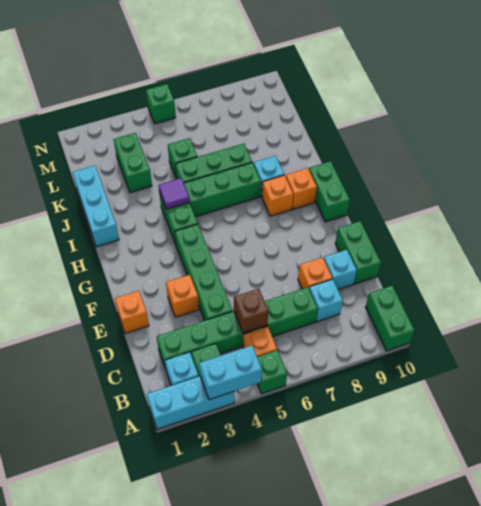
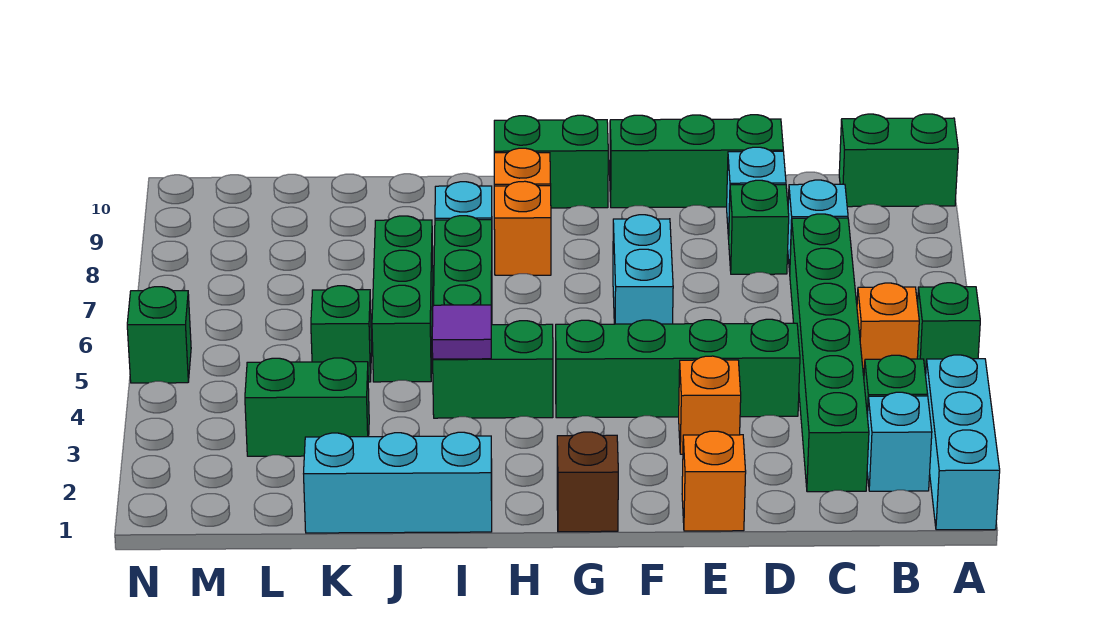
cyan brick A3:A4 level 2 -> cyan brick F6:F7 level 1
brown brick C5 level 2 -> brown brick G1 level 1
orange brick D8 level 1 -> green brick D8 level 1
green brick D10:E10 level 1 -> green brick D10:F10 level 1

